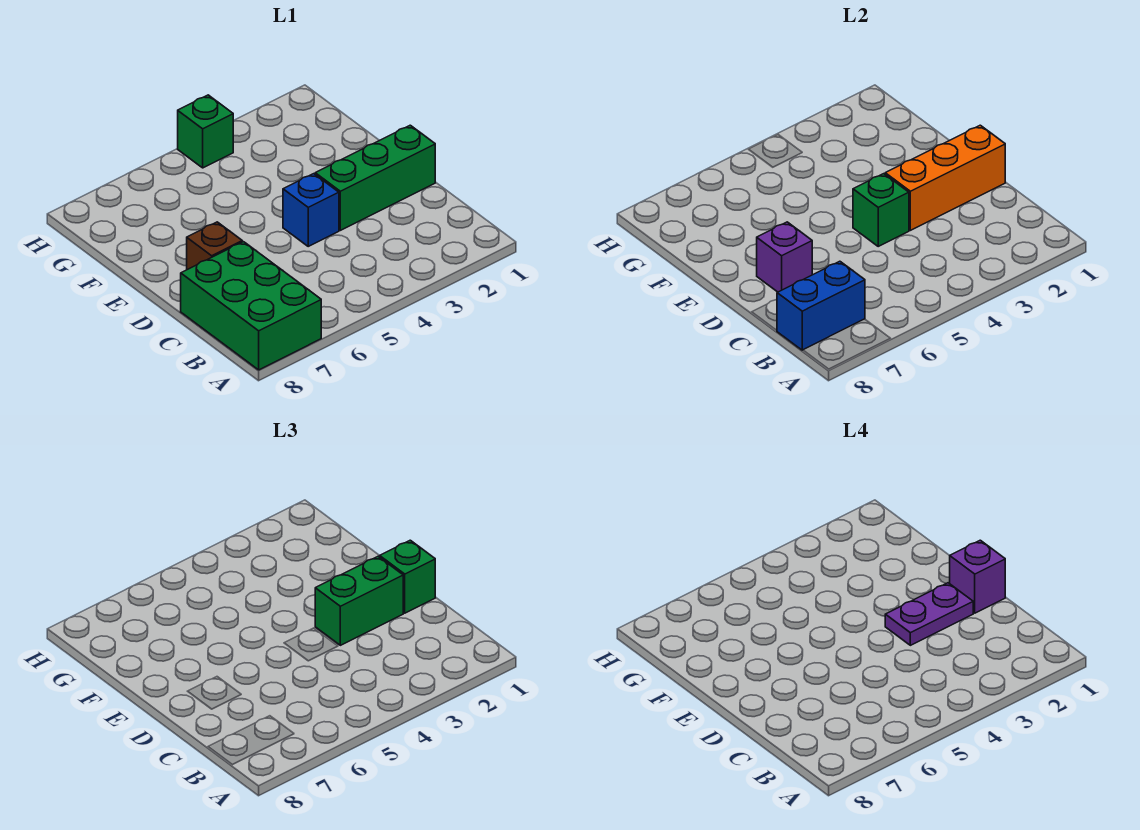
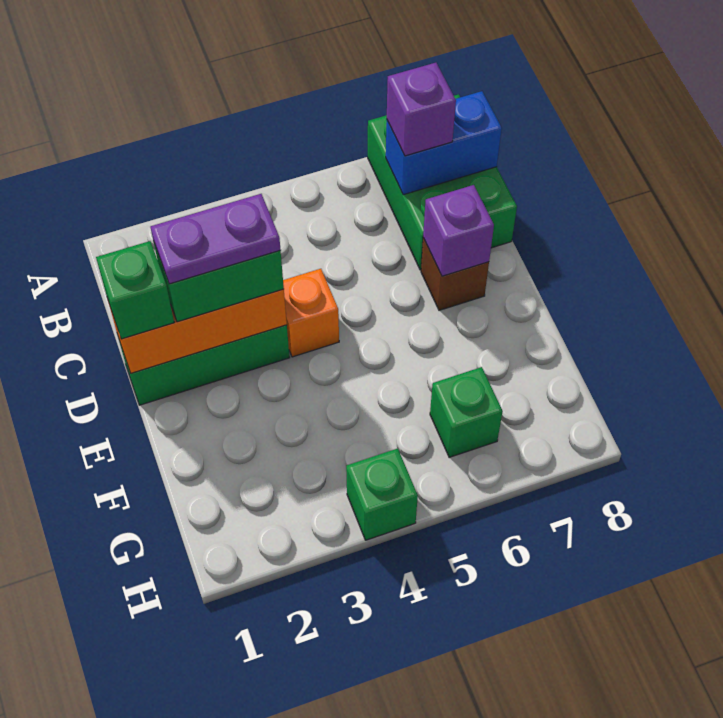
purple brick D1 level 4 -> purple brick B7 level 3
blue brick D4 level 1 -> orange brick D4 level 1
green brick D4 level 2 -> green brick G6 level 1

